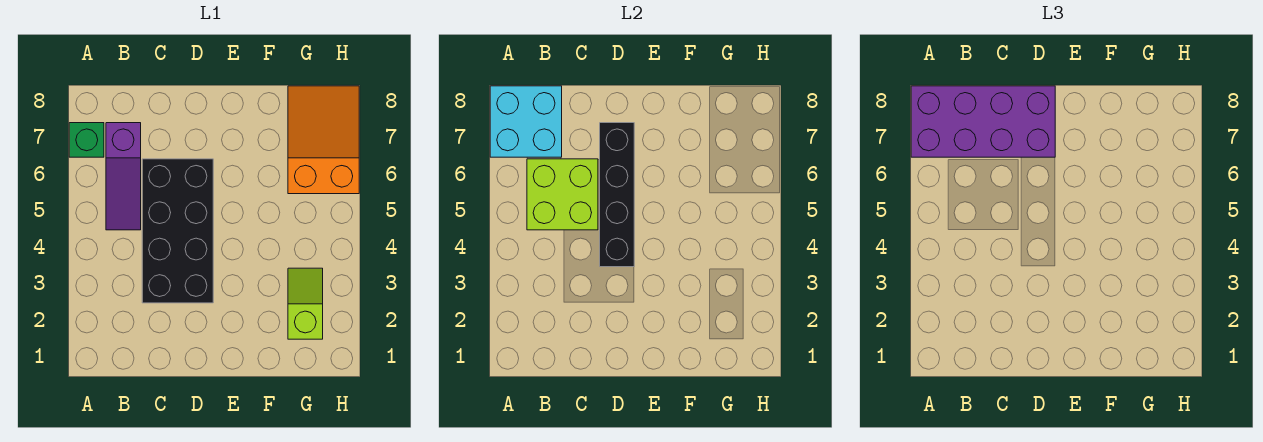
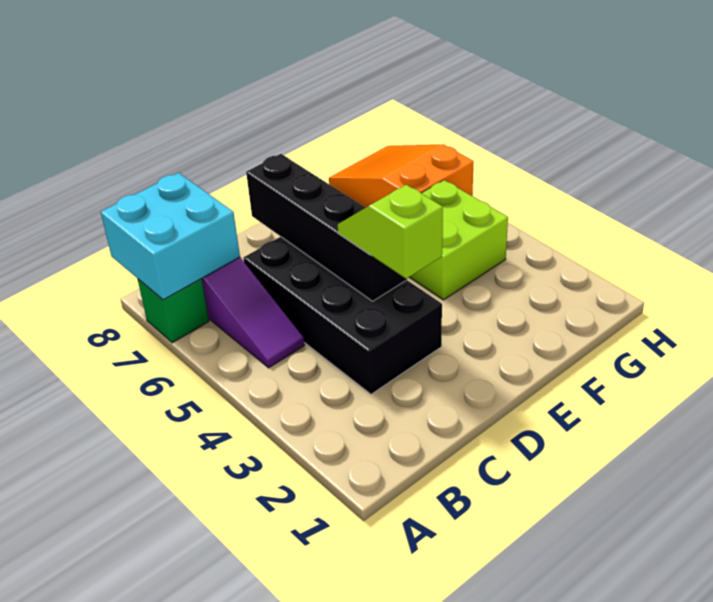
purple brick A7:D8 level 3 -> none
lime brick B5:C6 level 2 -> lime brick F4:G5 level 1
lime slope G2:G3 level 1 top 2 -> lime slope D3:D4 level 3 top 3

